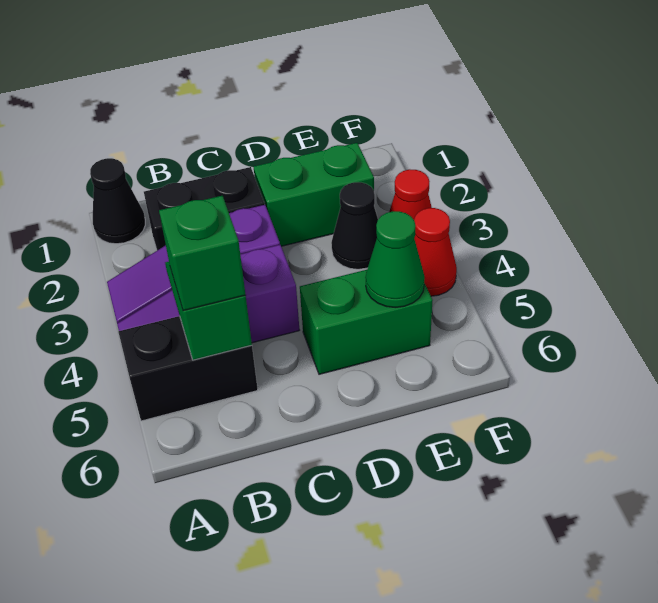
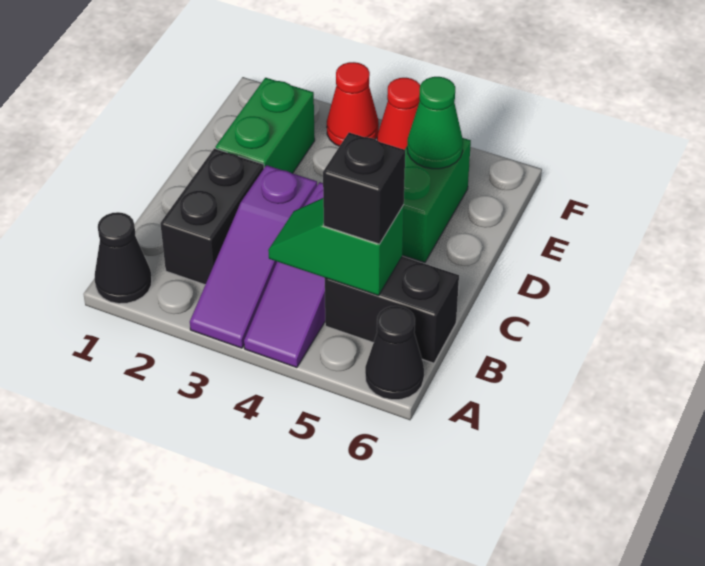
black brick A5:B5 level 1 -> black brick B5:B6 level 1
green brick B5 level 3 -> black brick B5 level 3
black cone E3 level 1 -> black cone A6 level 1

